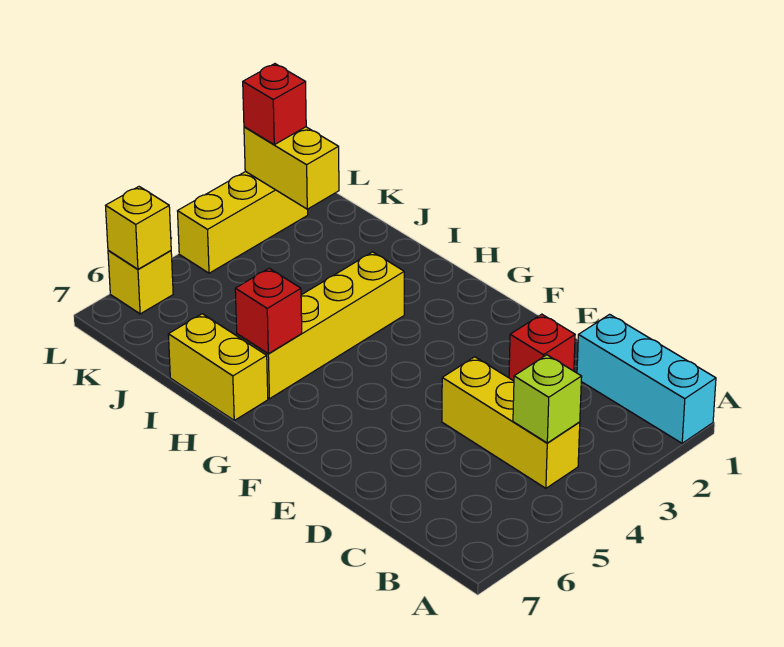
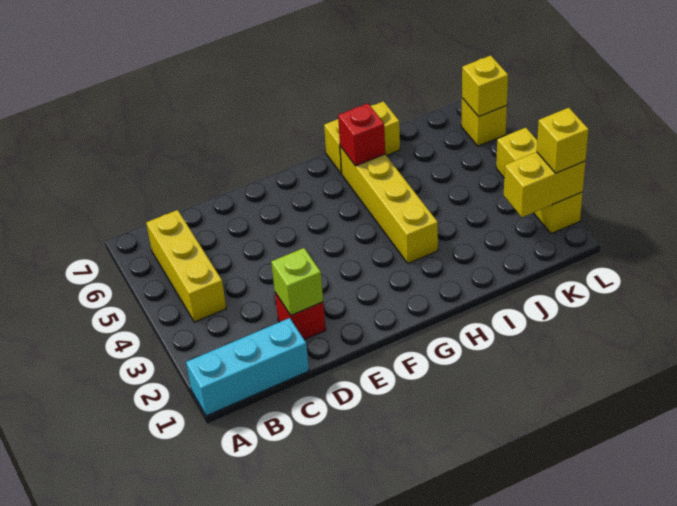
yellow brick B4:D4 level 1 -> yellow brick B4:B6 level 1
lime brick B4 level 2 -> lime brick D2 level 2
red brick L2 level 3 -> yellow brick L2 level 3

